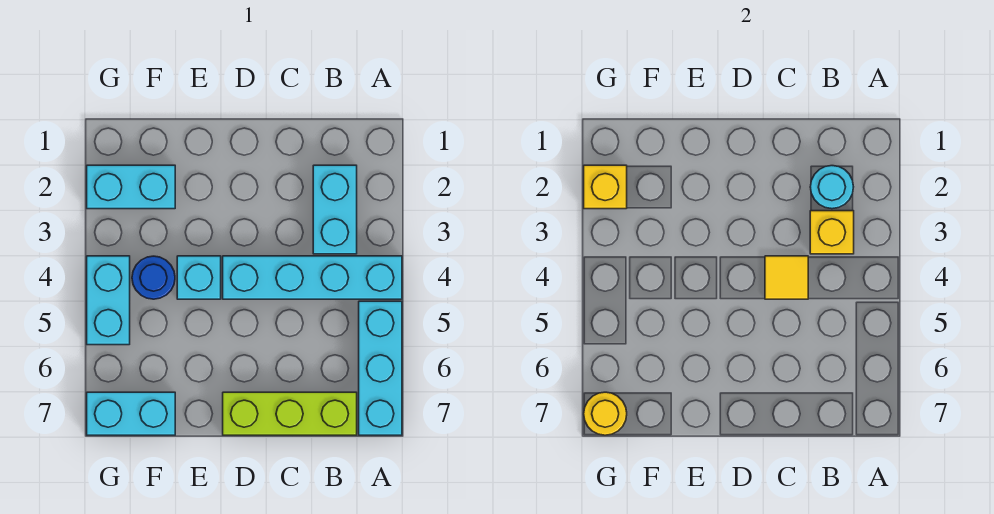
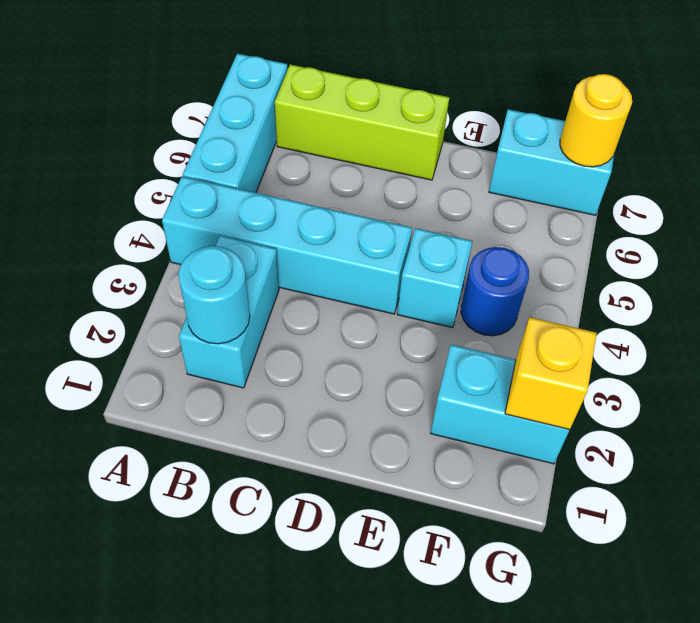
yellow brick B3 level 2 -> none
yellow tile C4 level 2 -> none
cyan brick G4:G5 level 1 -> none

